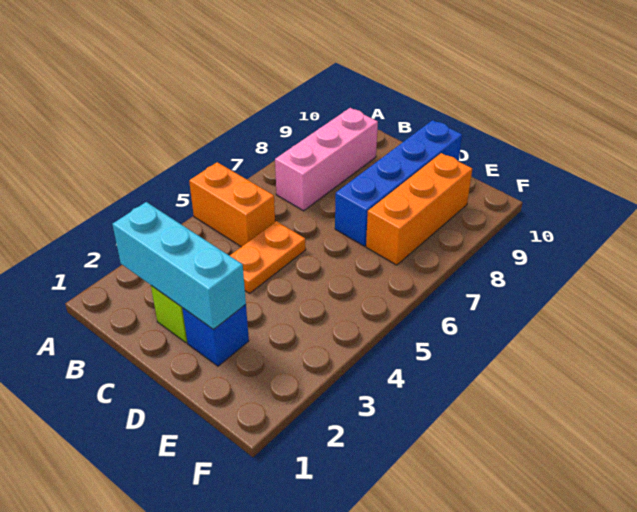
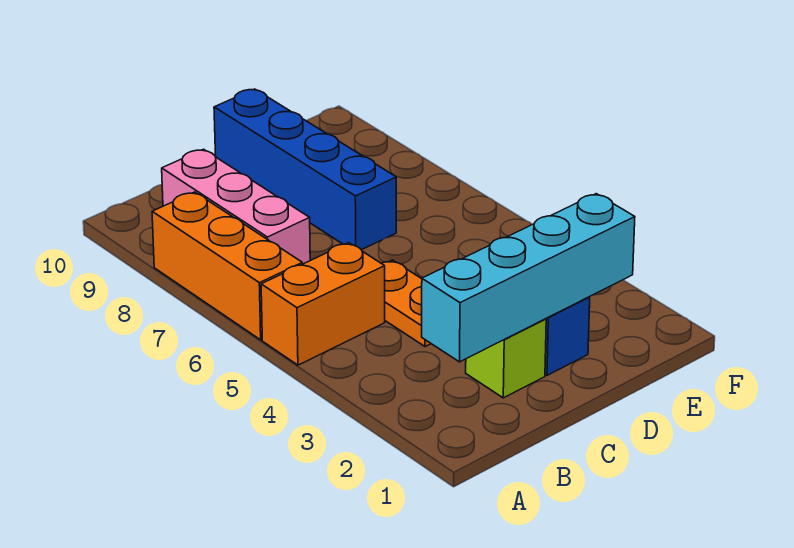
cyan brick B2:D2 level 2 -> cyan brick B2:E2 level 2
orange brick E7:E9 level 1 -> orange brick A6:A8 level 1

